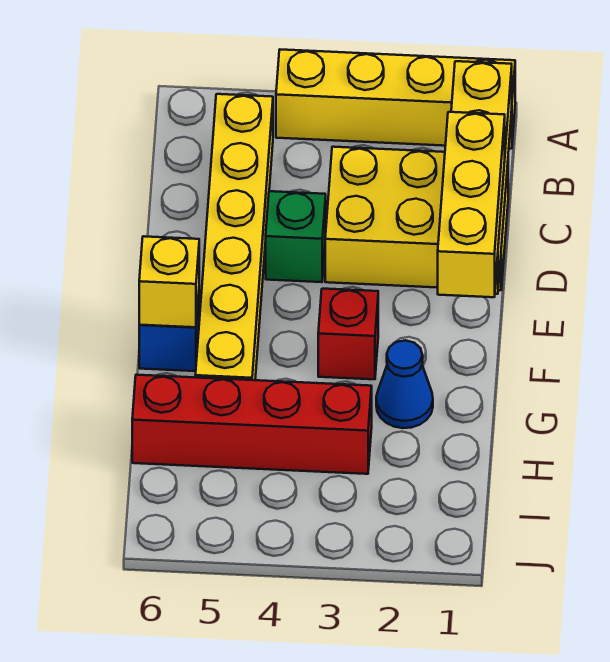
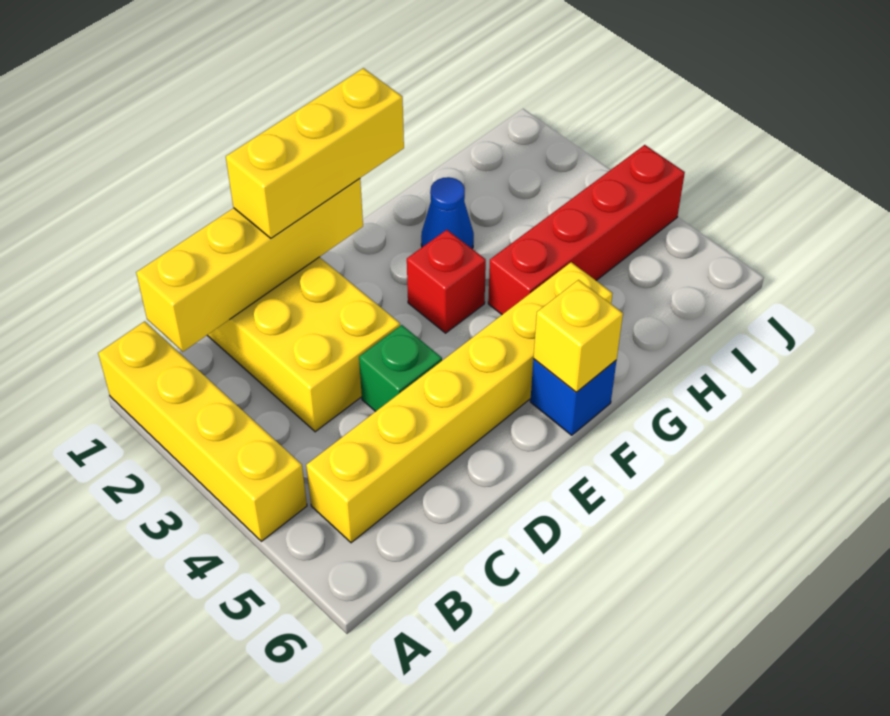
red brick H3:H6 level 1 -> red brick G4:J4 level 1

